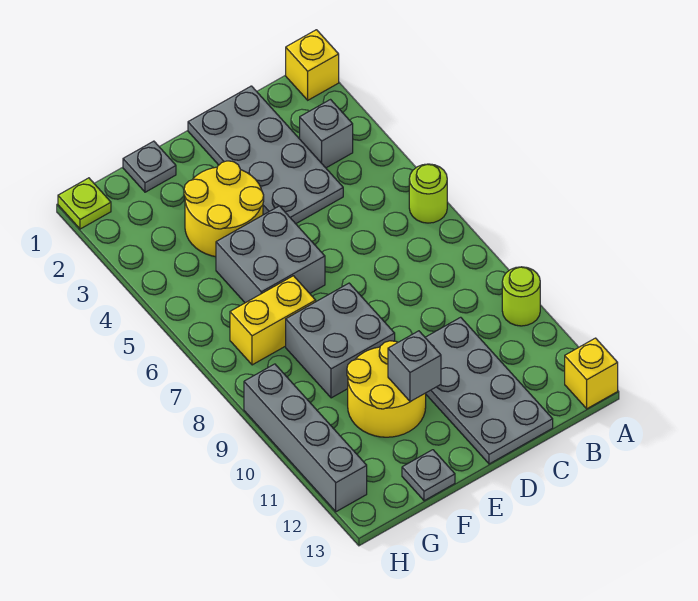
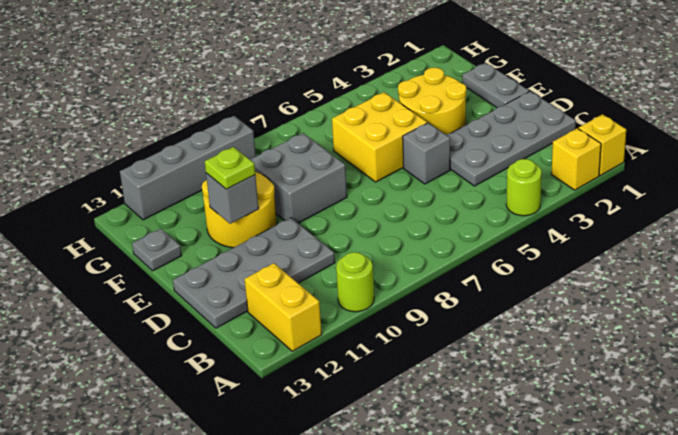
lime round brick A6 level 1 -> lime round brick A4 level 1
yellow brick A13 level 1 -> yellow brick A2 level 1
grey brick B3 level 1 -> grey brick D5 level 1
grey brick E5:F6 level 1 -> yellow brick E5:F6 level 1
grey plate F1 level 1 -> grey plate E1:F1 level 1
yellow brick F7:G7 level 1 -> yellow brick A12:B12 level 1
lime plate H1 level 1 -> lime plate E11 level 3

